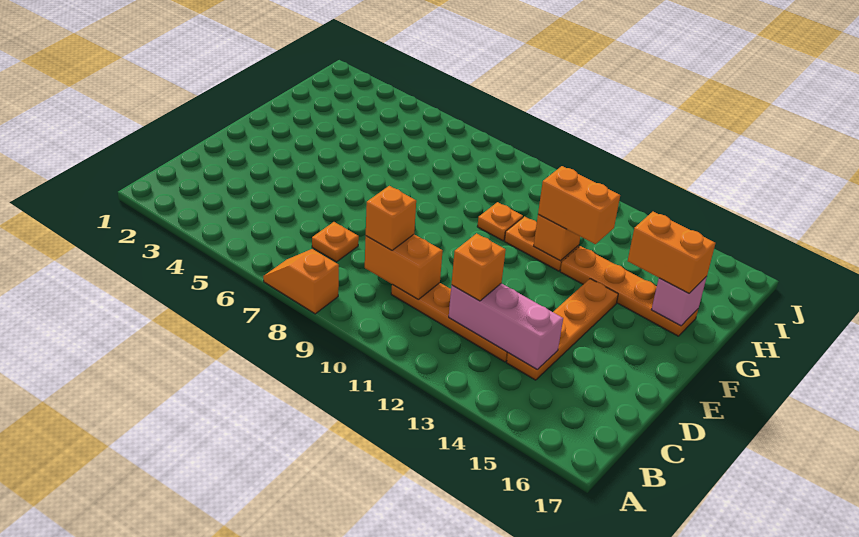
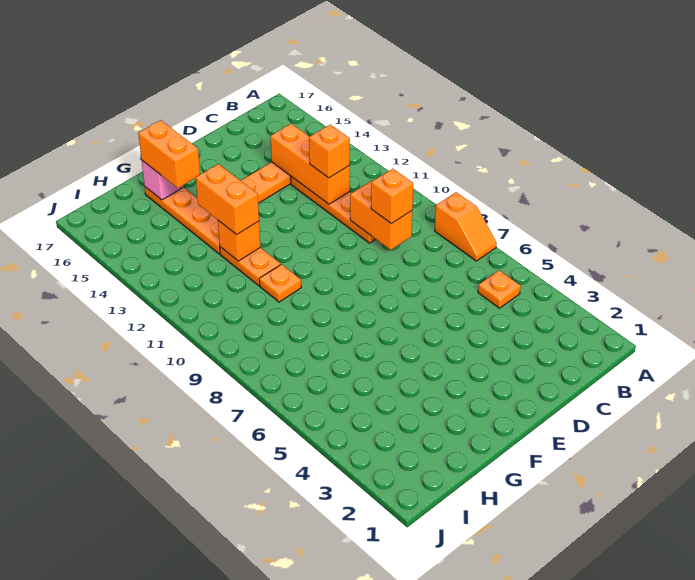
orange plate C7 level 1 -> orange plate B5 level 1
pink brick C12:C14 level 2 -> orange brick C12:C14 level 2

